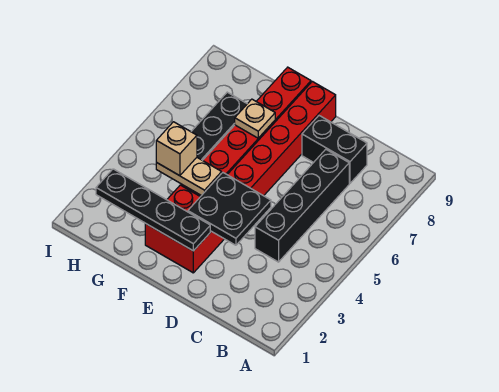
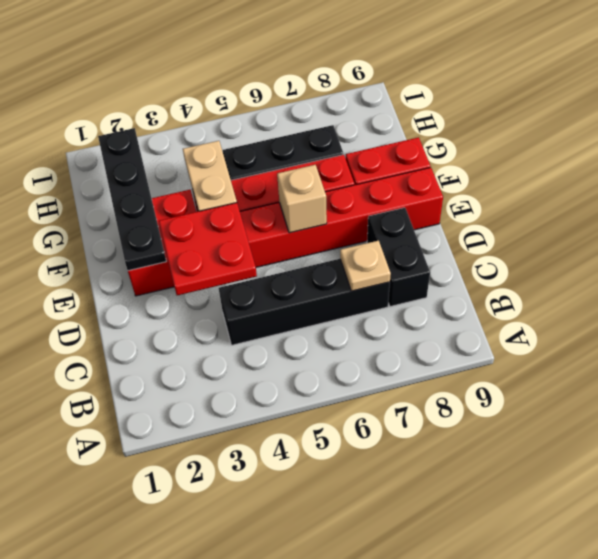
black plate D3:E4 level 2 -> red plate D3:E4 level 2
tan plate F7 level 2 -> tan plate C7 level 2
tan brick G4 level 3 -> tan brick E6 level 2

